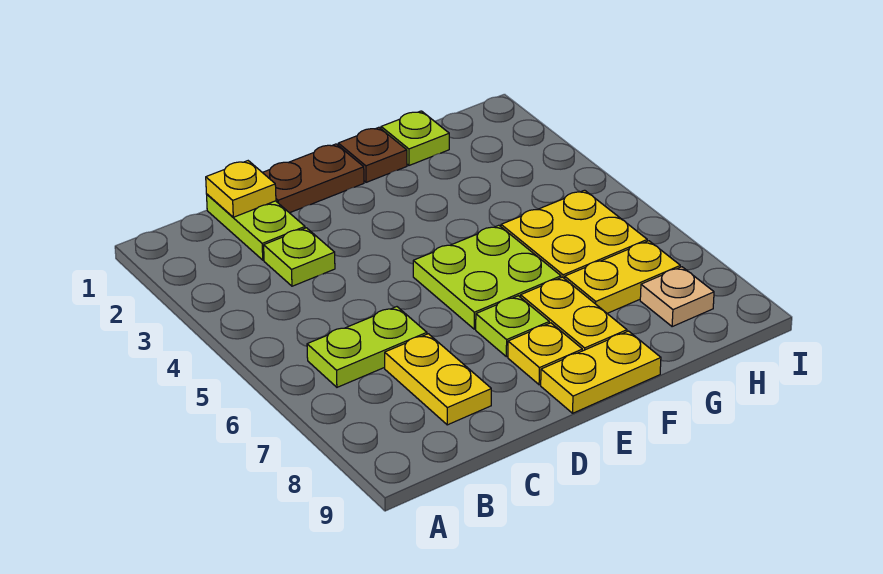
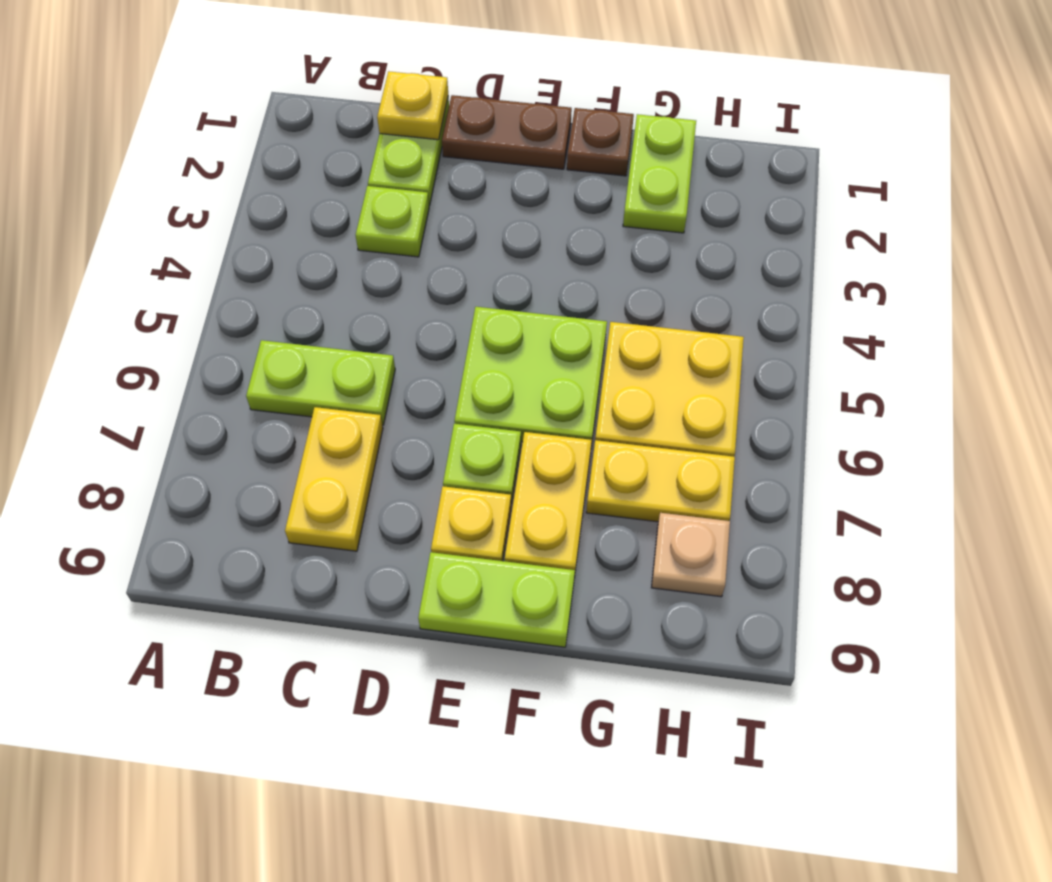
yellow plate E9:F9 level 1 -> lime plate E9:F9 level 1
lime plate G1 level 1 -> lime plate G1:G2 level 1

